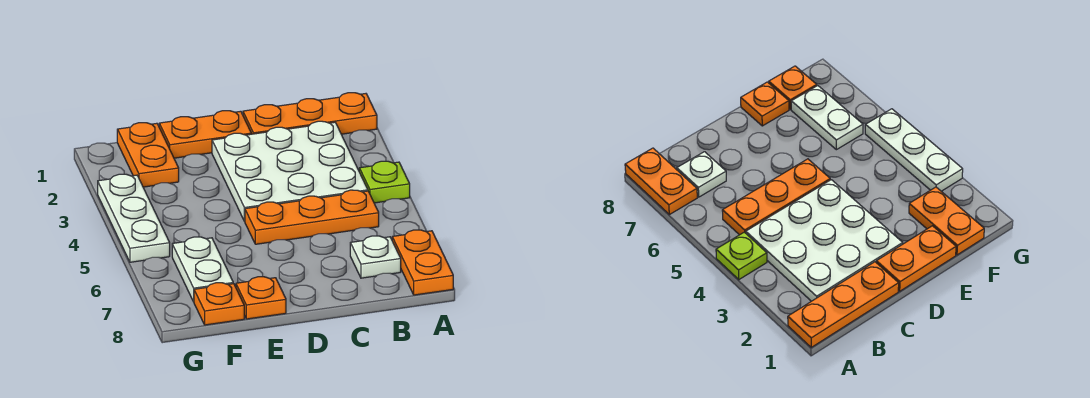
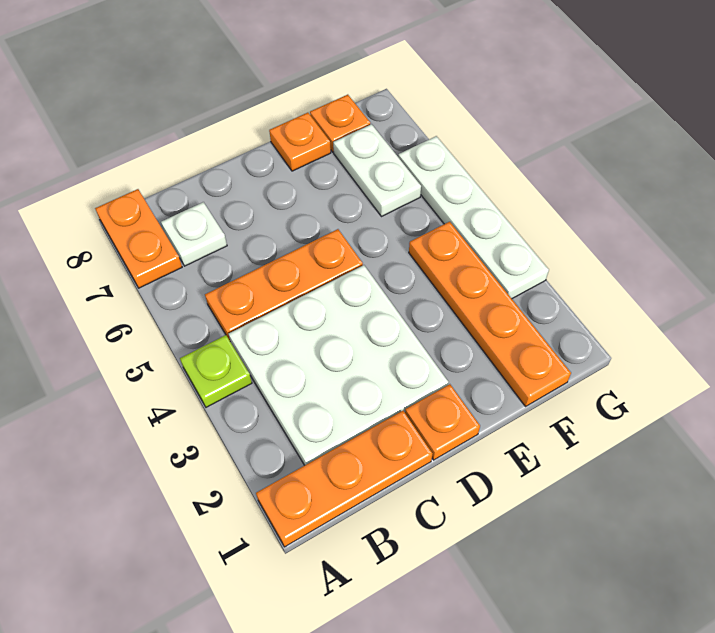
orange plate D1:E1 level 1 -> orange plate D1 level 1
orange plate F1:F2 level 1 -> orange plate F1:F4 level 1
white plate G3:G5 level 1 -> white plate G3:G6 level 1

